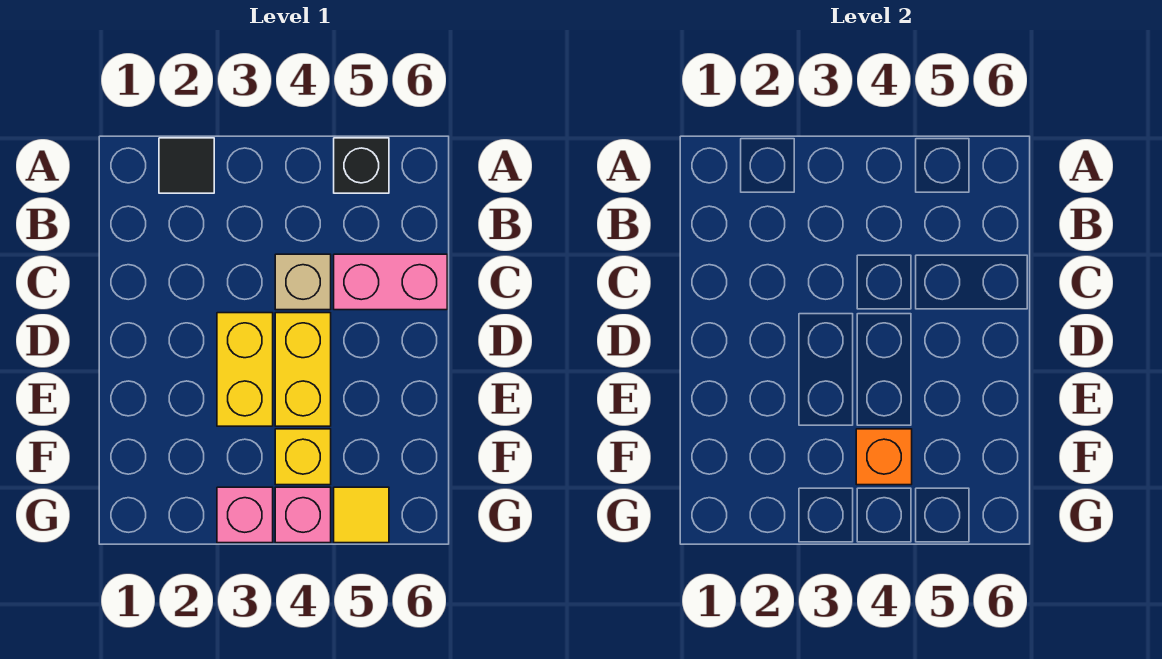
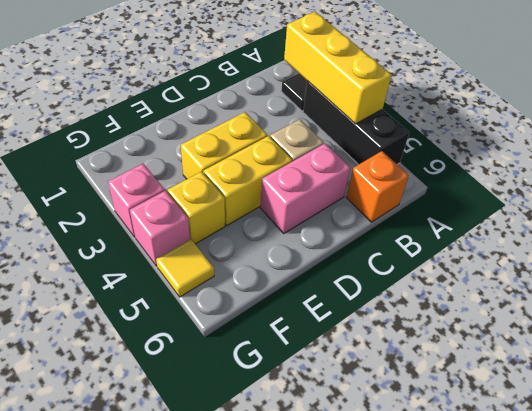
none -> yellow brick A2:A4 level 2
black brick A5 level 1 -> black brick A3:A5 level 1
pink brick C5:C6 level 1 -> pink brick C5:D5 level 1
orange brick F4 level 2 -> orange brick B6 level 1

